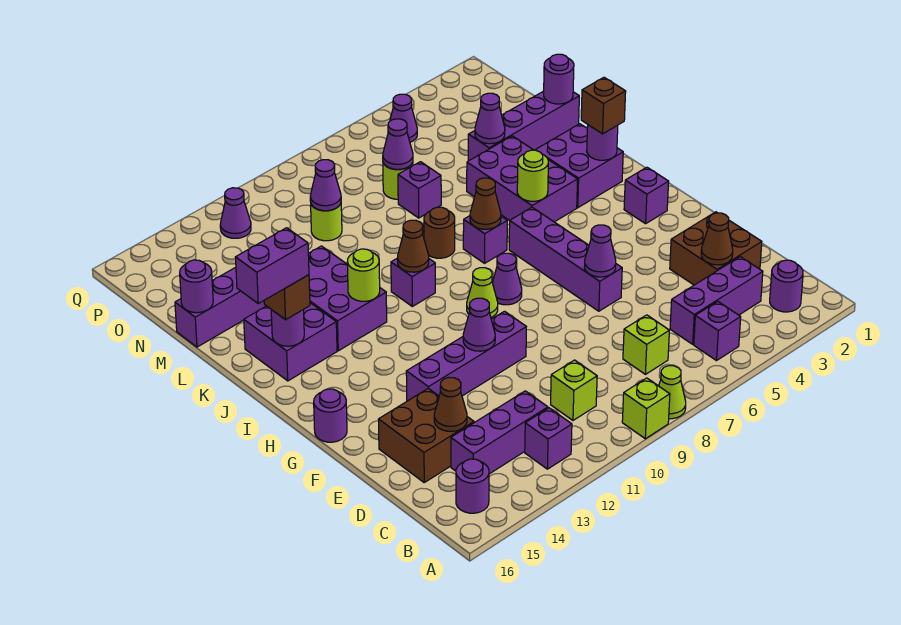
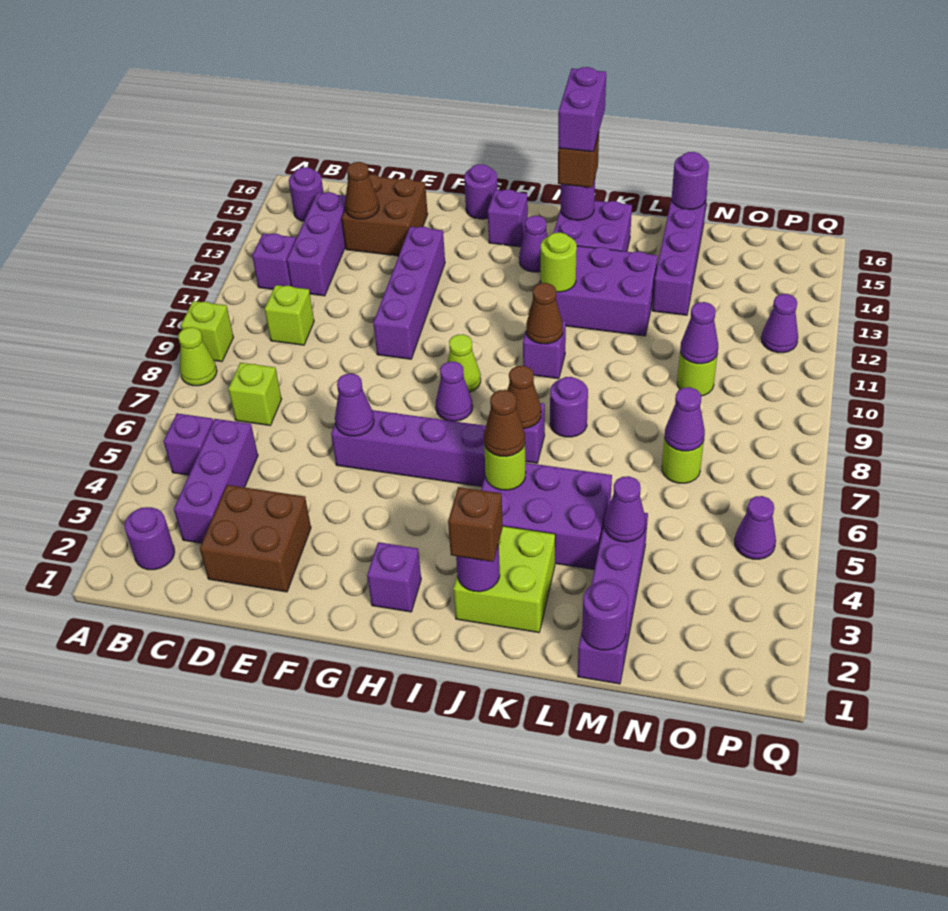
brown cone D3 level 2 -> brown cone J5 level 3
purple cone F11 level 2 -> purple cone I14 level 1
purple brick J2:K3 level 1 -> lime brick J2:K3 level 1
brown round brick K8 level 1 -> purple round brick K8 level 1
purple brick M7 level 1 -> purple brick H15 level 1

